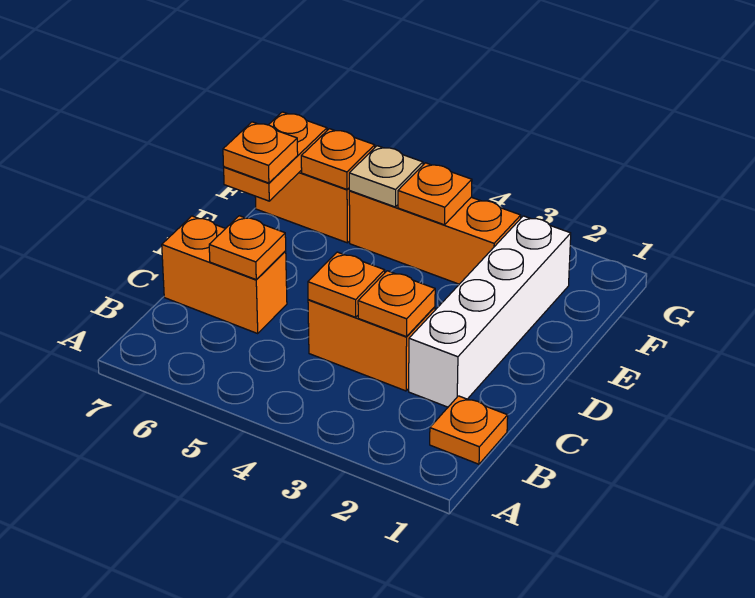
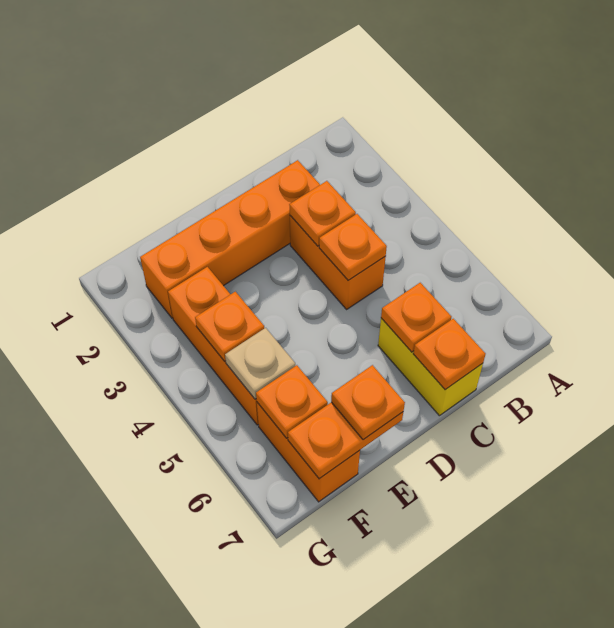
orange plate B1 level 1 -> orange plate C7 level 2
white brick C2:F2 level 1 -> orange brick C2:F2 level 1
orange brick C6:C7 level 1 -> yellow brick C6:C7 level 1

